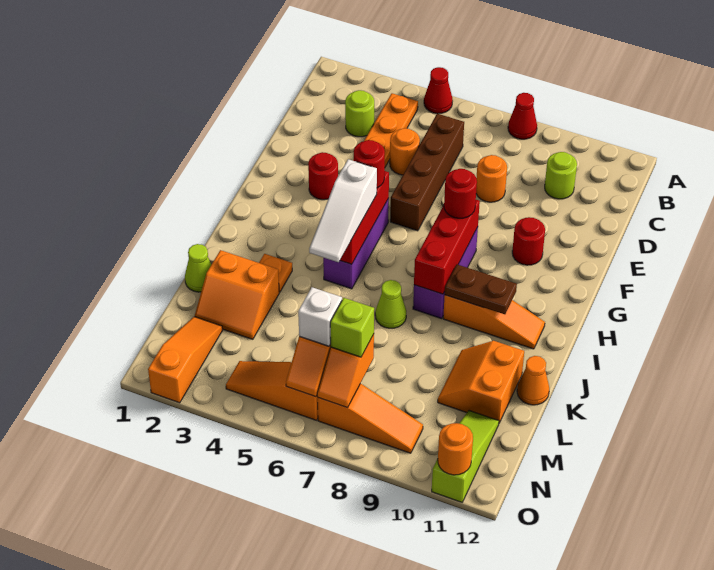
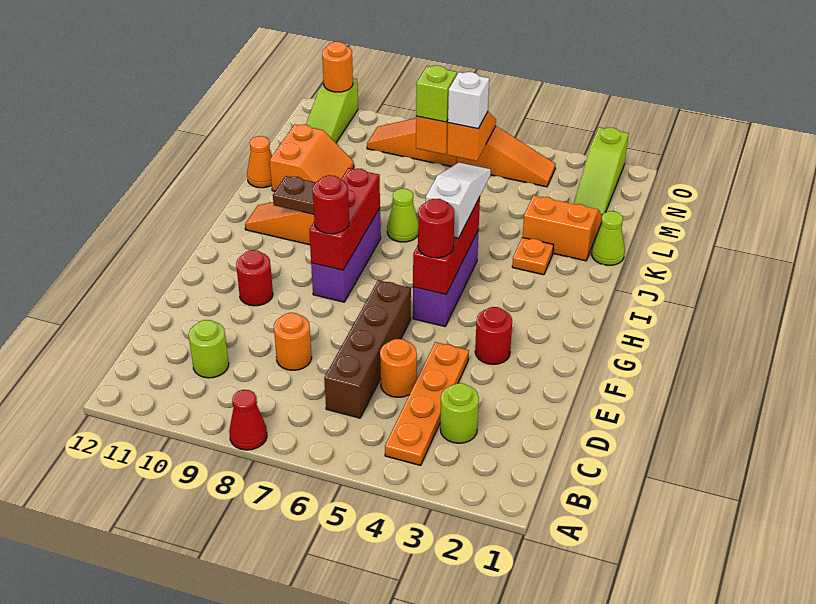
red cone A5 level 1 -> none
orange slope M2:O2 level 1 top O -> lime slope M2:O2 level 1 top O

